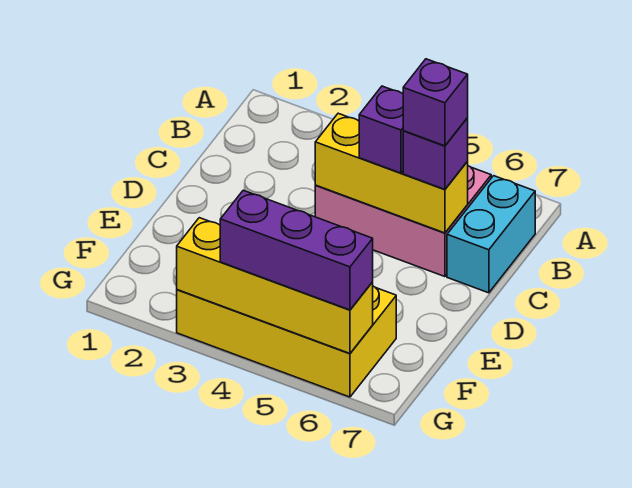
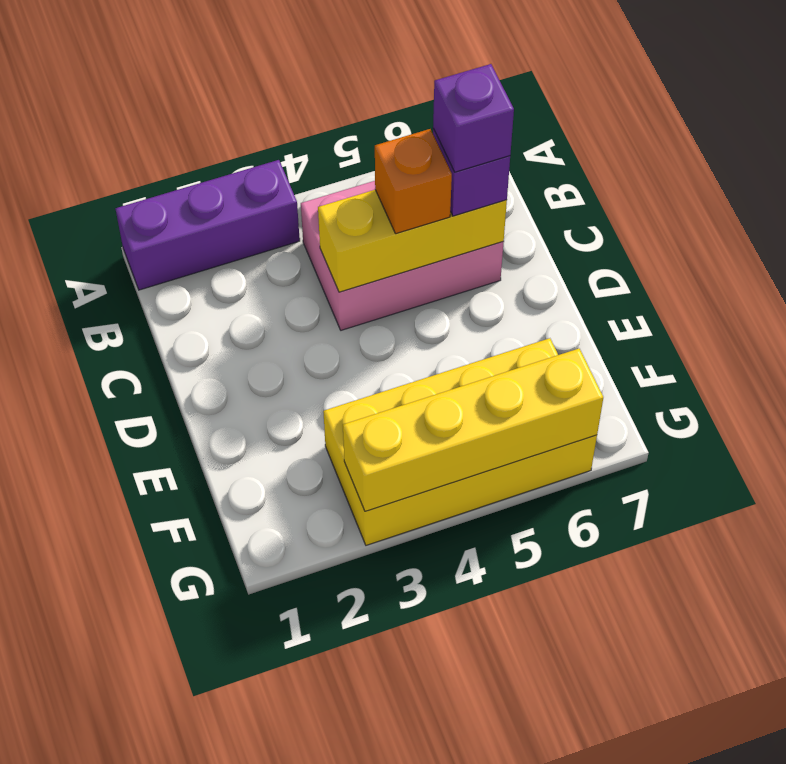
cyan brick B7:C7 level 1 -> none
purple brick C5 level 3 -> orange brick C5 level 3
purple brick G4:G6 level 3 -> purple brick A1:A3 level 1

